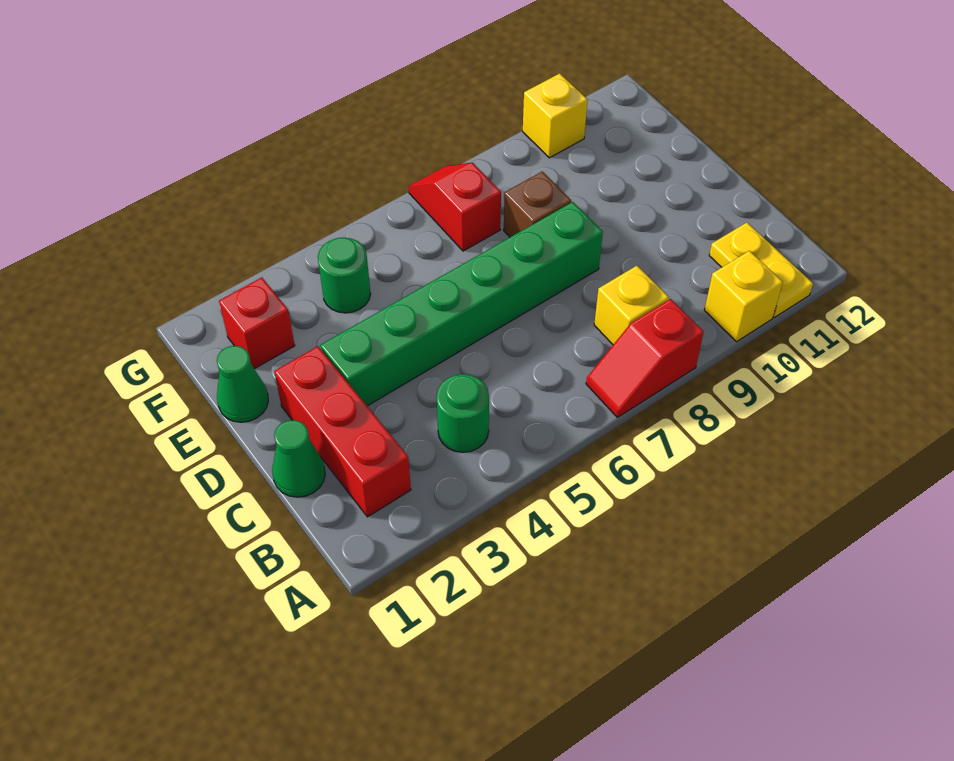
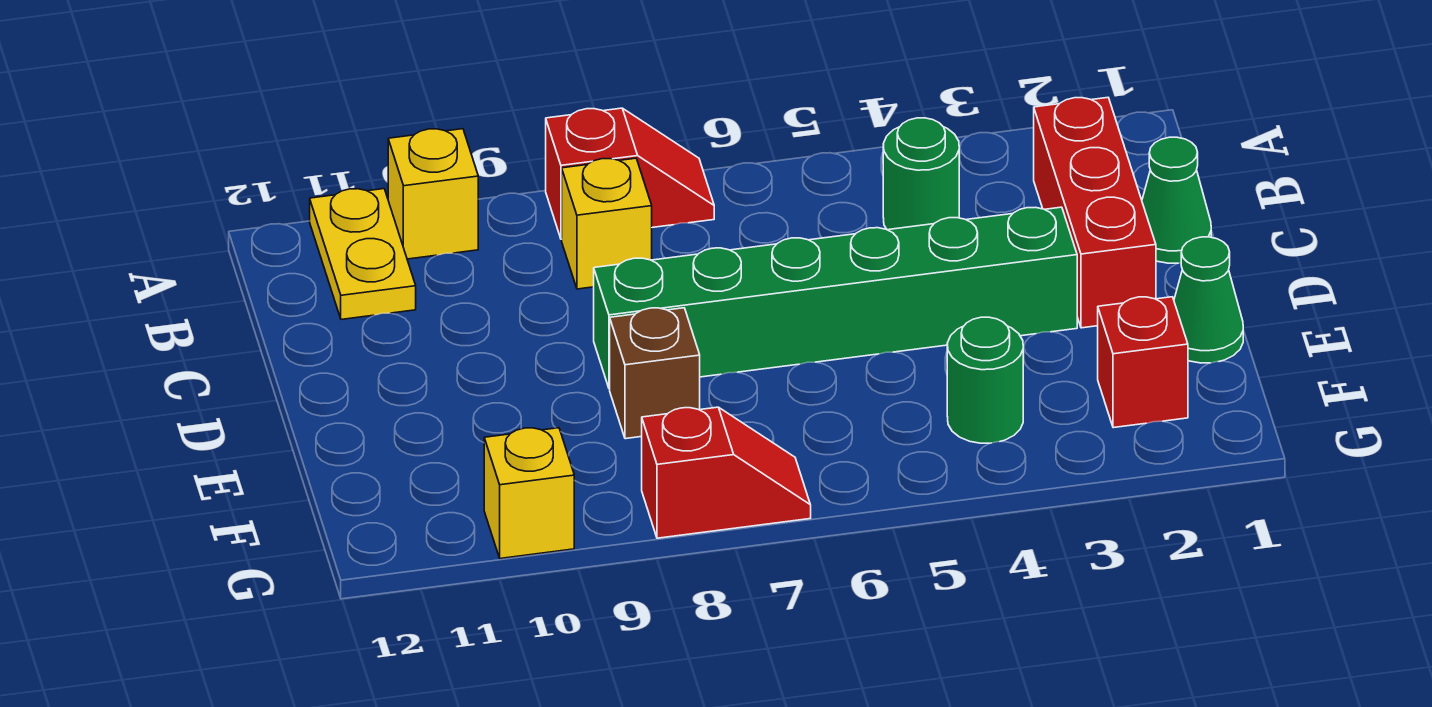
red slope F7:G7 level 1 top F -> red slope G7:G8 level 1 top 8

